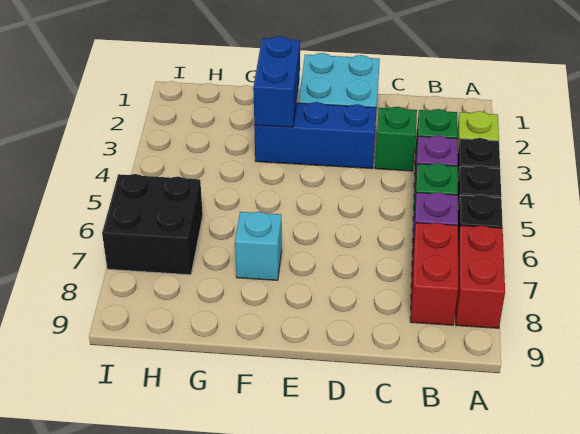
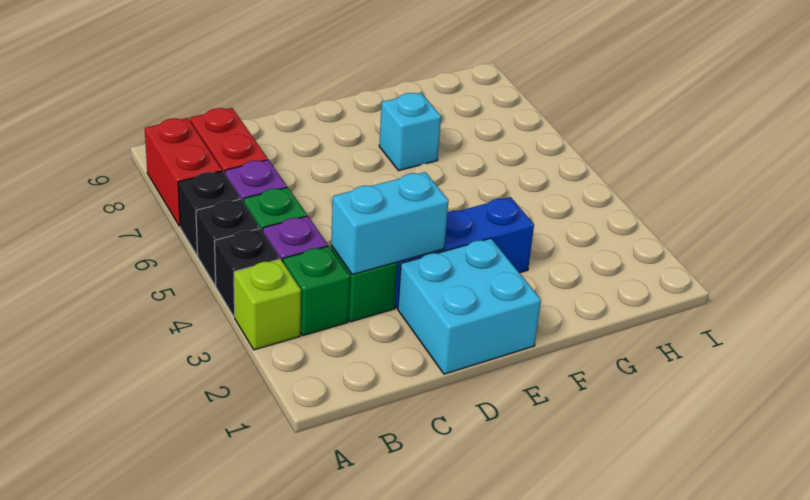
none -> cyan brick C3:D3 level 2
blue brick F2:F3 level 2 -> none
black brick H6:I7 level 1 -> none

